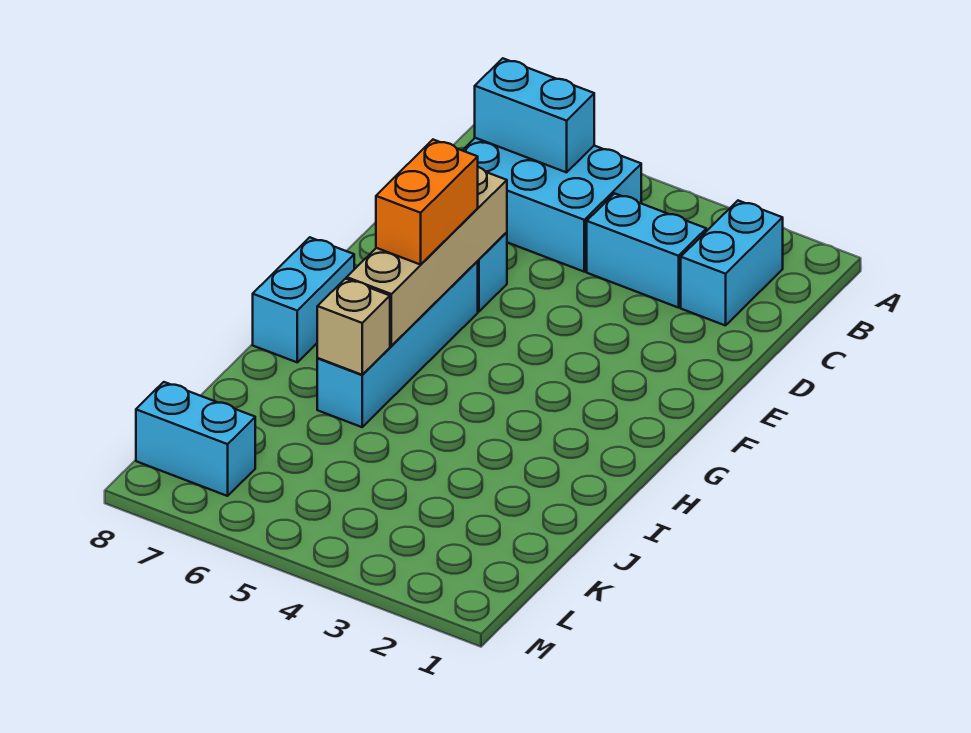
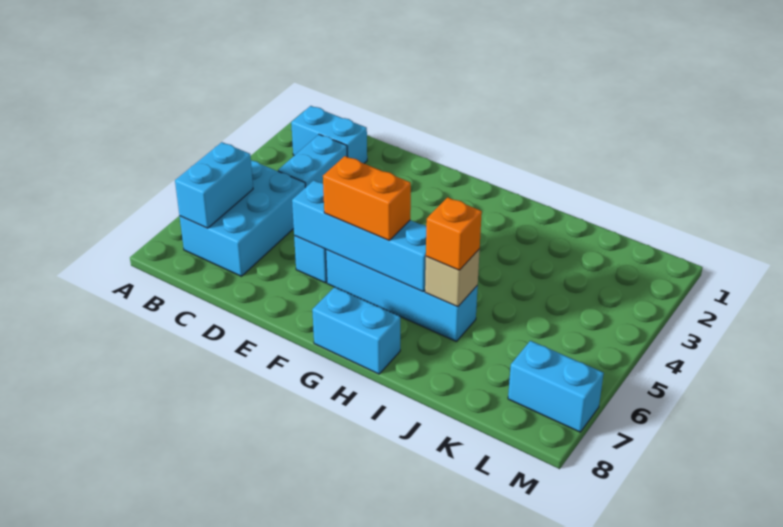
tan brick E6:H6 level 2 -> cyan brick E6:H6 level 2
none -> orange brick I6 level 3
cyan brick L7:L8 level 1 -> cyan brick L7:M7 level 1

